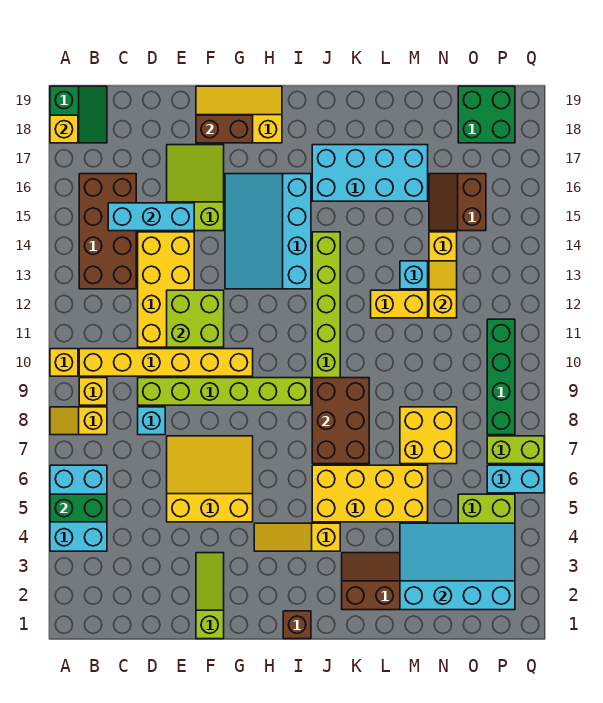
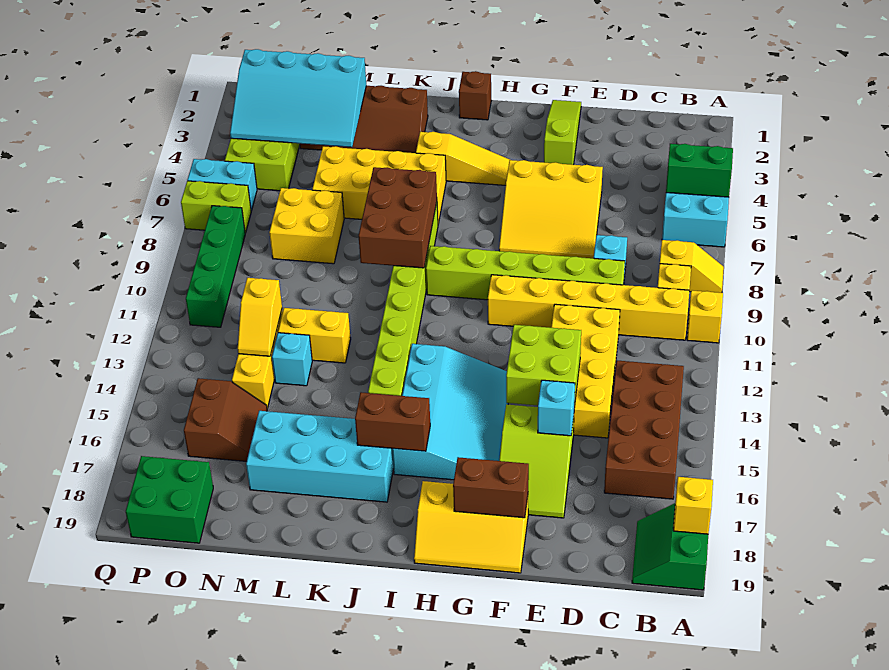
cyan brick C15:E15 level 2 -> cyan brick E15 level 2
lime brick E11:F12 level 2 -> lime brick E13:F14 level 2
lime slope F1:F3 level 1 top 1 -> lime slope F1:F3 level 1 top 3
none -> brown brick I16:J16 level 2

